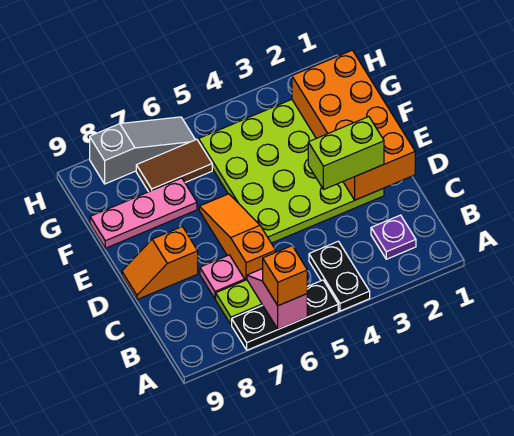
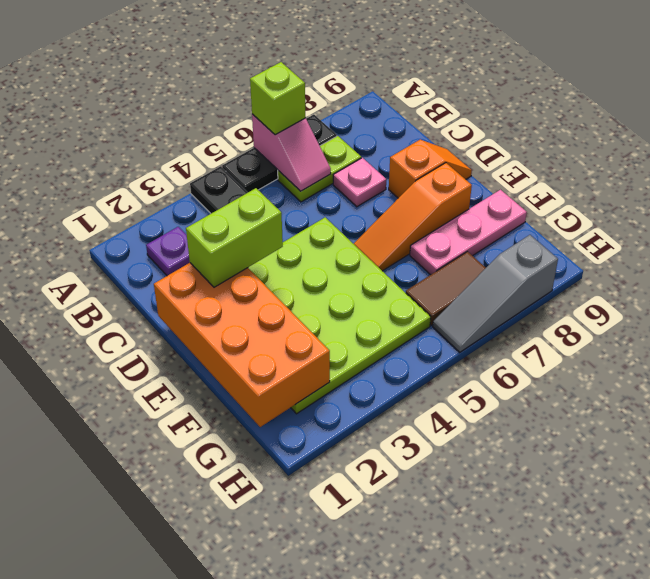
orange brick A6 level 3 -> lime brick A6 level 3
orange slope C6:E6 level 1 top C -> orange slope E6:E8 level 1 top 8

